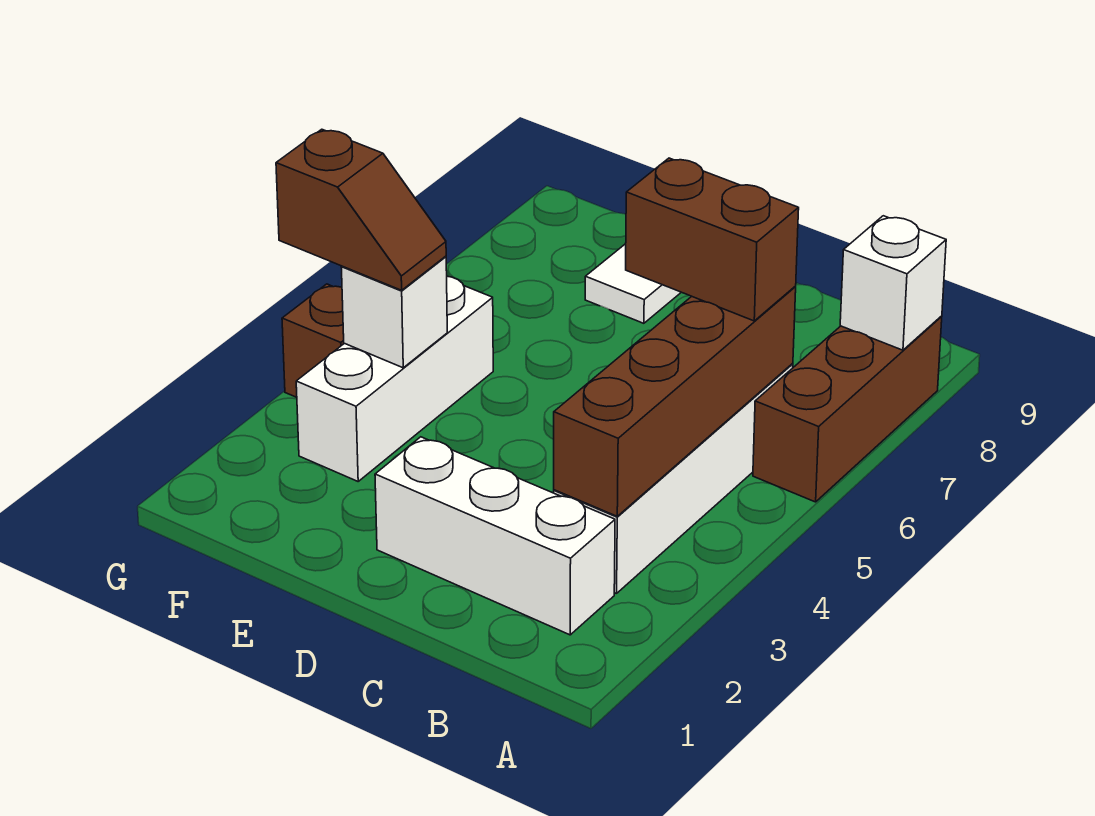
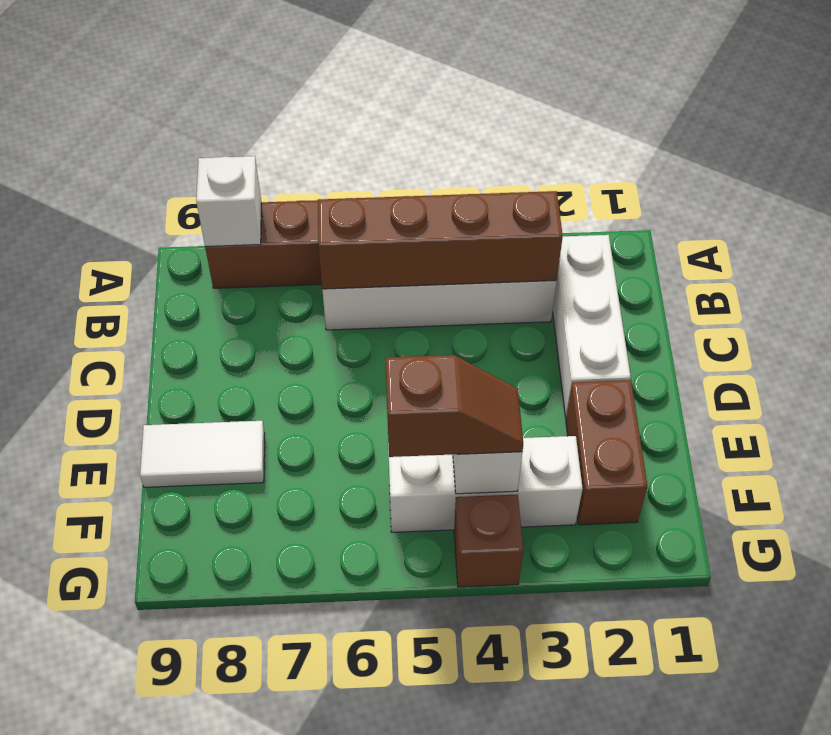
brown brick B6:C6 level 3 -> brown brick E2:F2 level 1
brown slope F4:G4 level 3 top G -> brown slope F4:F5 level 3 top 5

